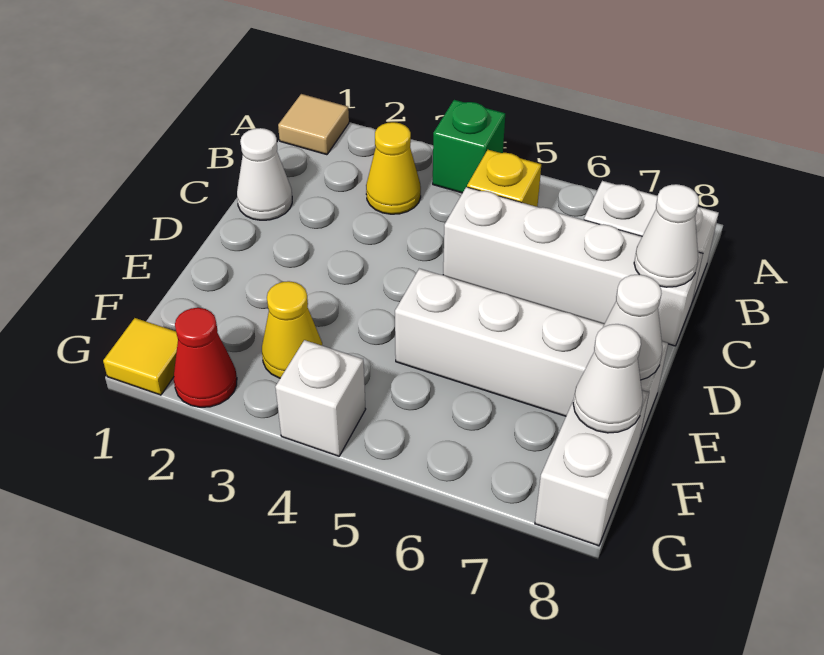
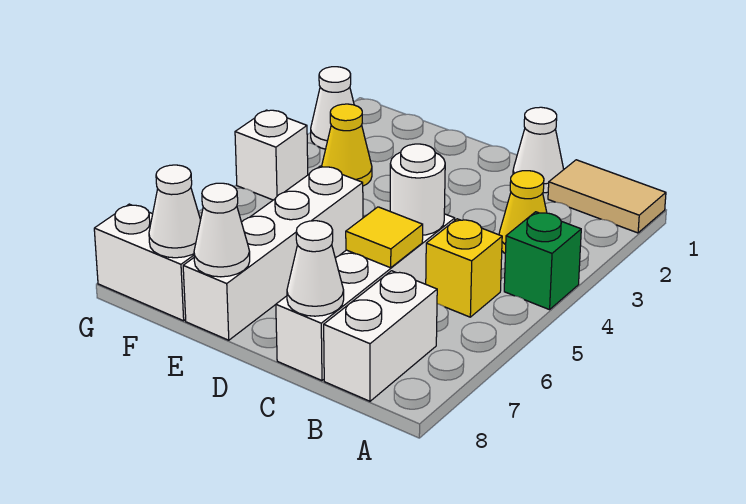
tan tile A1 level 1 -> tan tile A1:B1 level 1
none -> white round brick C5 level 2
yellow tile G1 level 1 -> yellow tile C6 level 2
red cone G2 level 1 -> white cone G2 level 1

